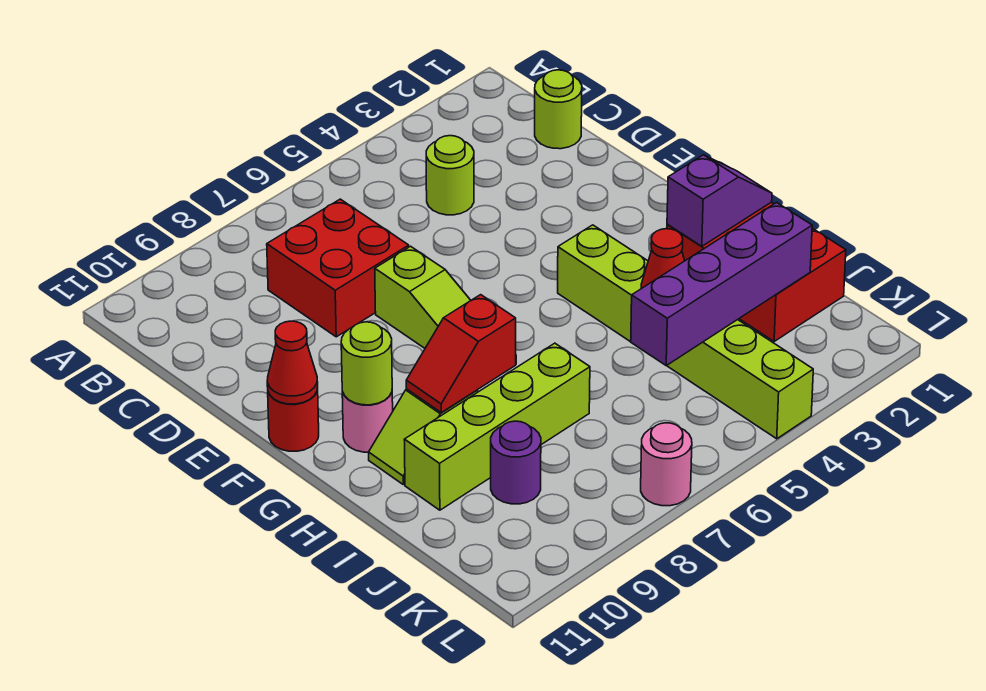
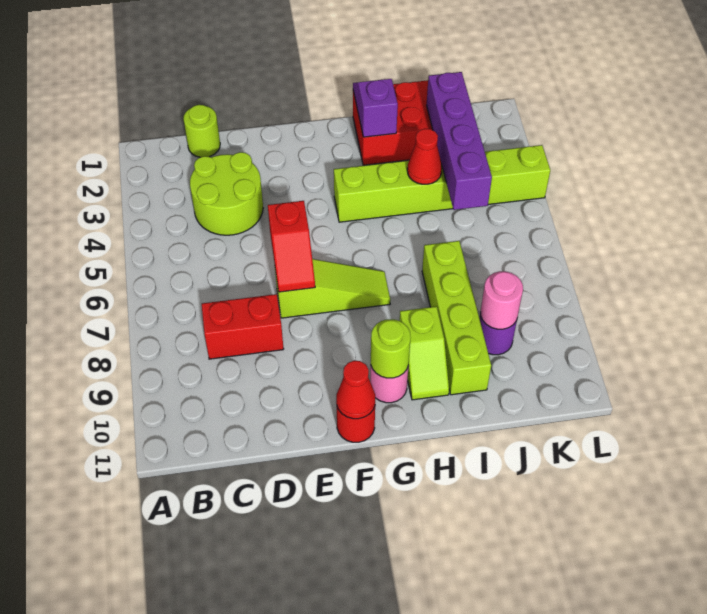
lime round brick C4 level 1 -> lime round brick C3:D4 level 1
red brick C7:D8 level 1 -> red brick C8:D8 level 1
red slope H8:H9 level 2 top 8 -> red slope E6:E7 level 2 top 6
pink round brick L7 level 1 -> pink round brick J9 level 2

